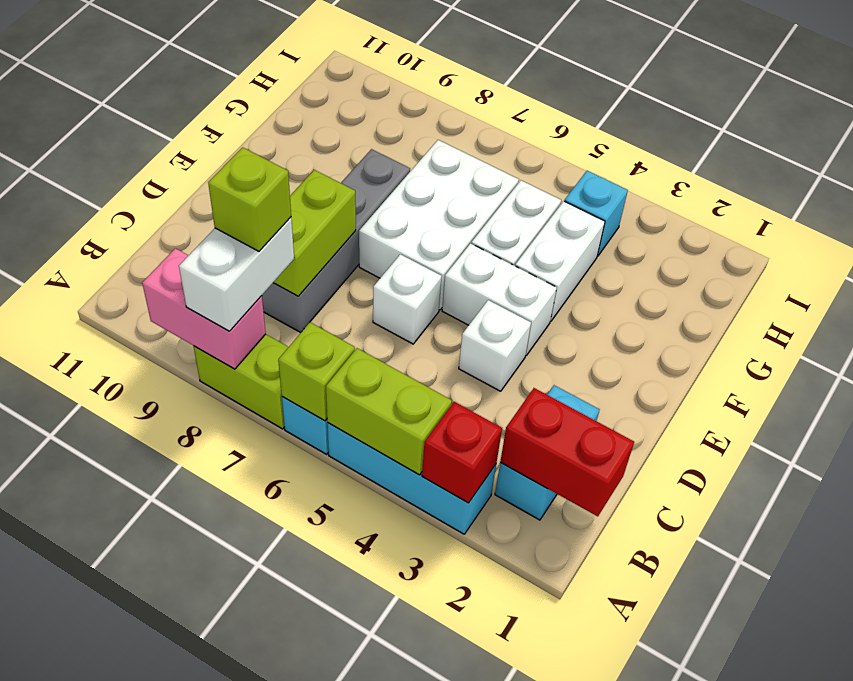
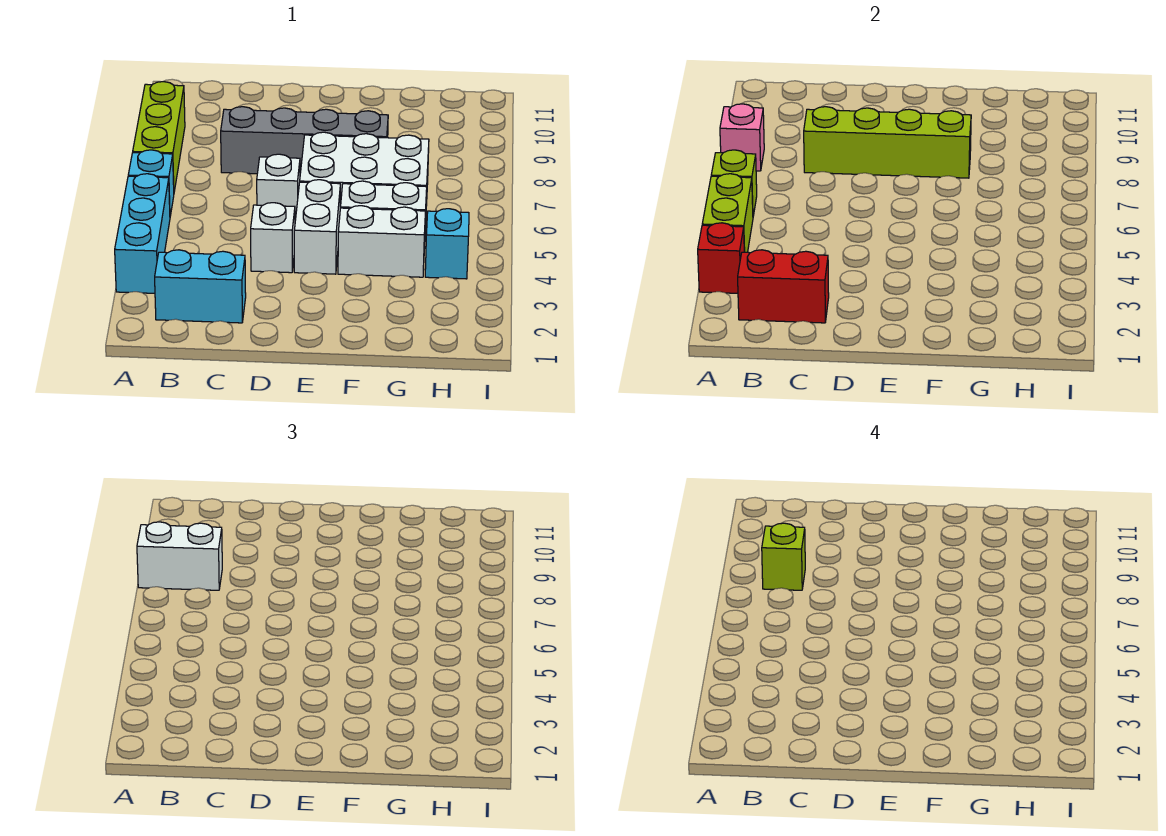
lime brick A7:A8 level 1 -> lime brick A7:A9 level 1
pink brick A8:A9 level 2 -> pink brick A8 level 2
red brick B1:B2 level 2 -> red brick B2:C2 level 2
lime brick C8:D8 level 2 -> lime brick C8:F8 level 2

